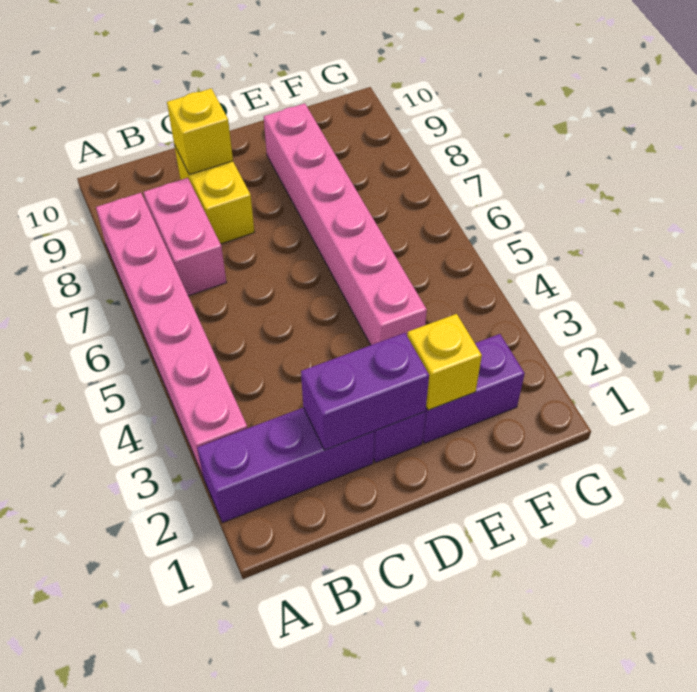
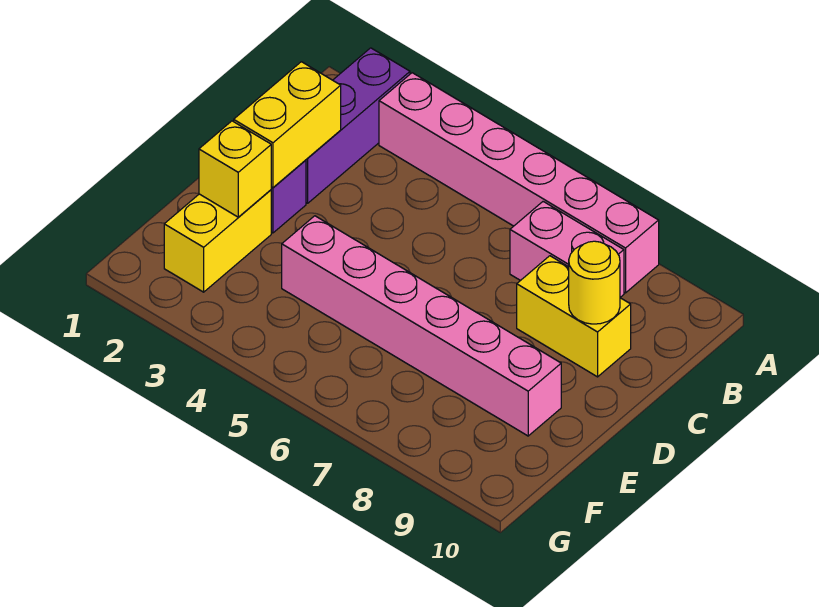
purple brick C2:D2 level 2 -> yellow brick C2:D2 level 2
yellow brick C9 level 2 -> yellow round brick C9 level 2
purple brick E2:F2 level 1 -> yellow brick E2:F2 level 1

